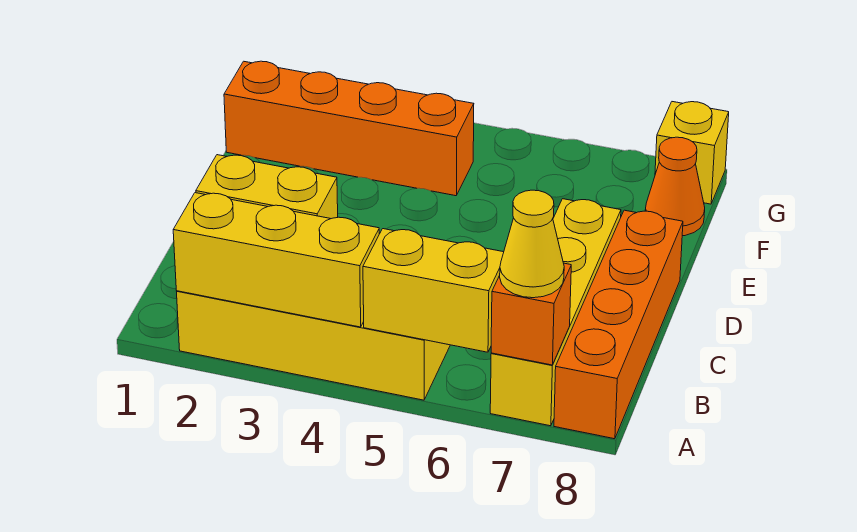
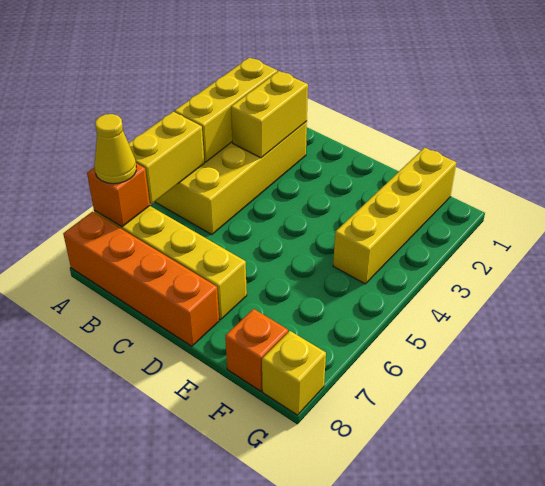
orange brick F1:F4 level 1 -> yellow brick F1:F4 level 1
orange cone F8 level 1 -> orange brick F8 level 1

